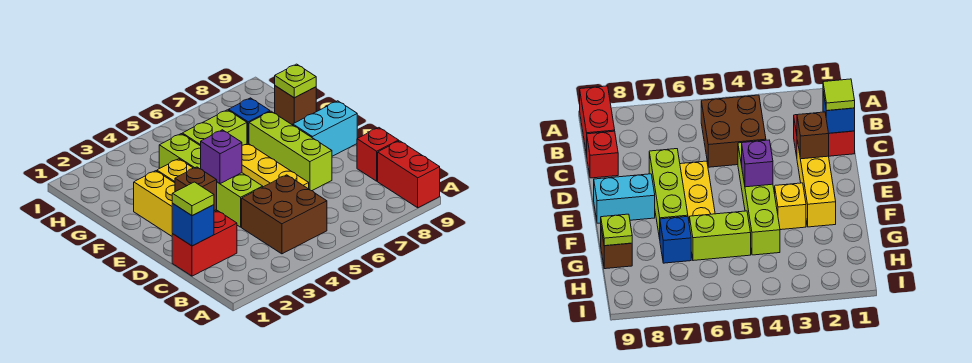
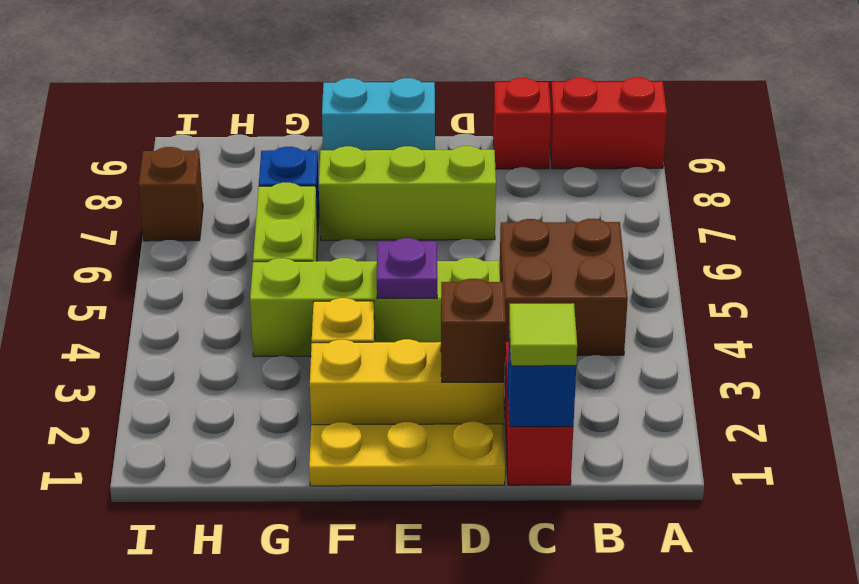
yellow plate D6:F6 level 1 -> yellow plate D1:F1 level 1
purple brick E4 level 2 -> purple plate E4 level 2
cyan brick E8:E9 level 1 -> cyan brick E9:F9 level 1
brown brick G9 level 1 -> brown brick I7 level 1
lime plate G9 level 2 -> none

